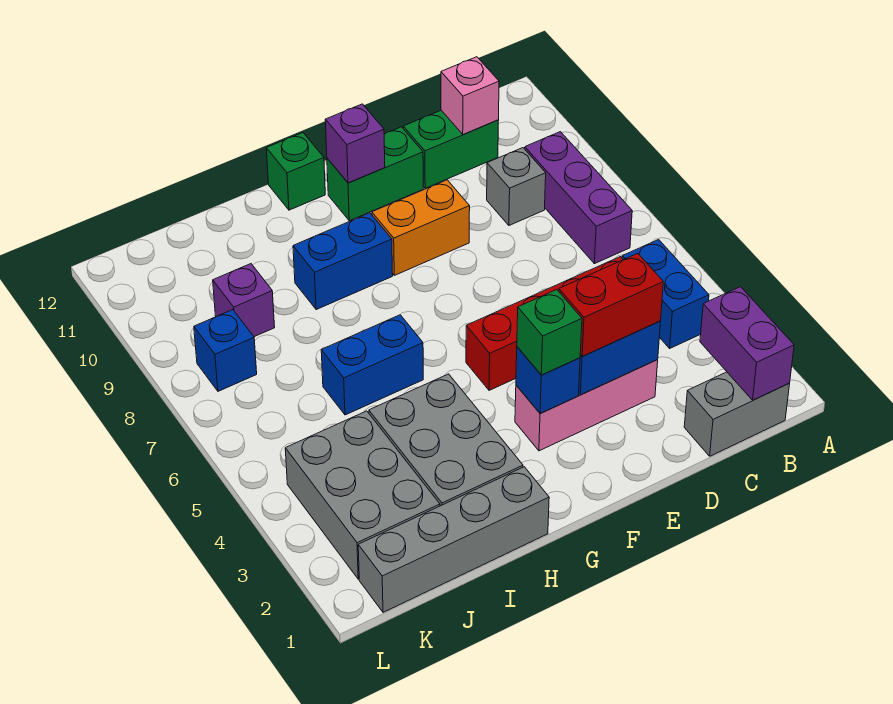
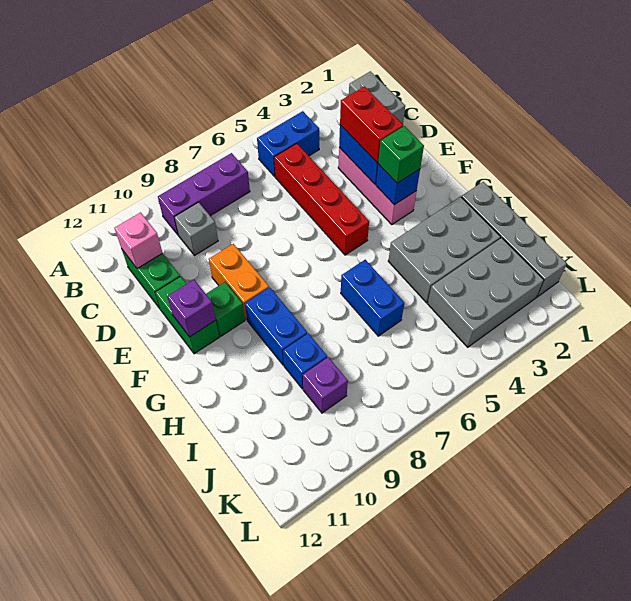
purple brick B1:B2 level 2 -> none
green brick G12 level 1 -> green brick F10 level 1
blue brick K8 level 1 -> blue brick I9 level 1

